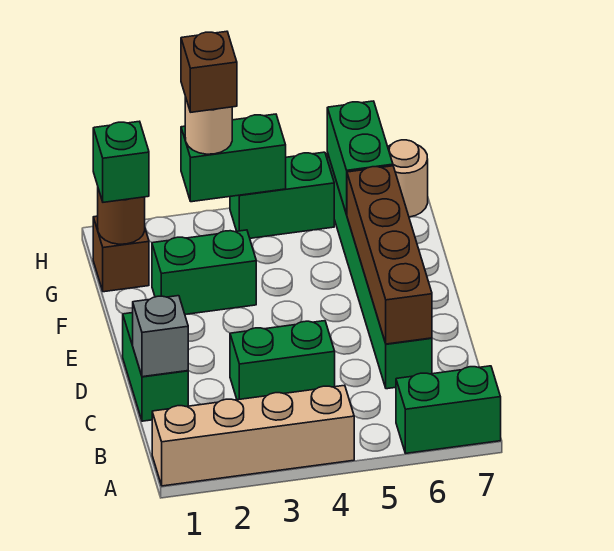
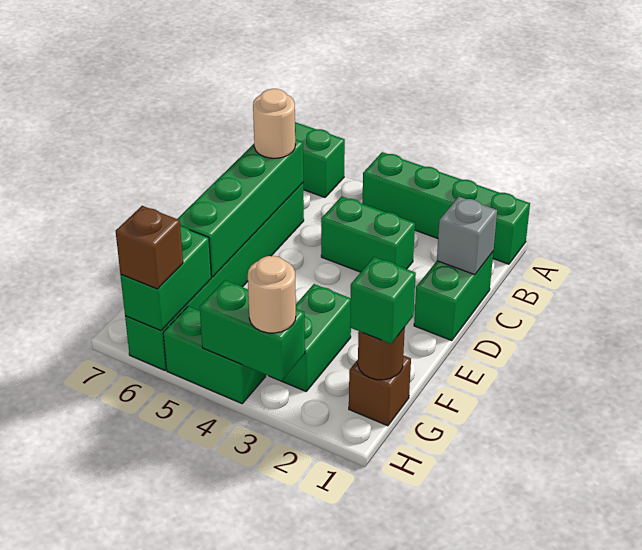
tan brick A1:A4 level 1 -> green brick A1:A4 level 1
brown brick C6:F6 level 2 -> green brick C6:F6 level 2
green brick F2:F3 level 1 -> green brick F3:G3 level 1
brown brick H3 level 4 -> brown brick H6 level 3
tan round brick H7 level 1 -> tan round brick C6 level 3

